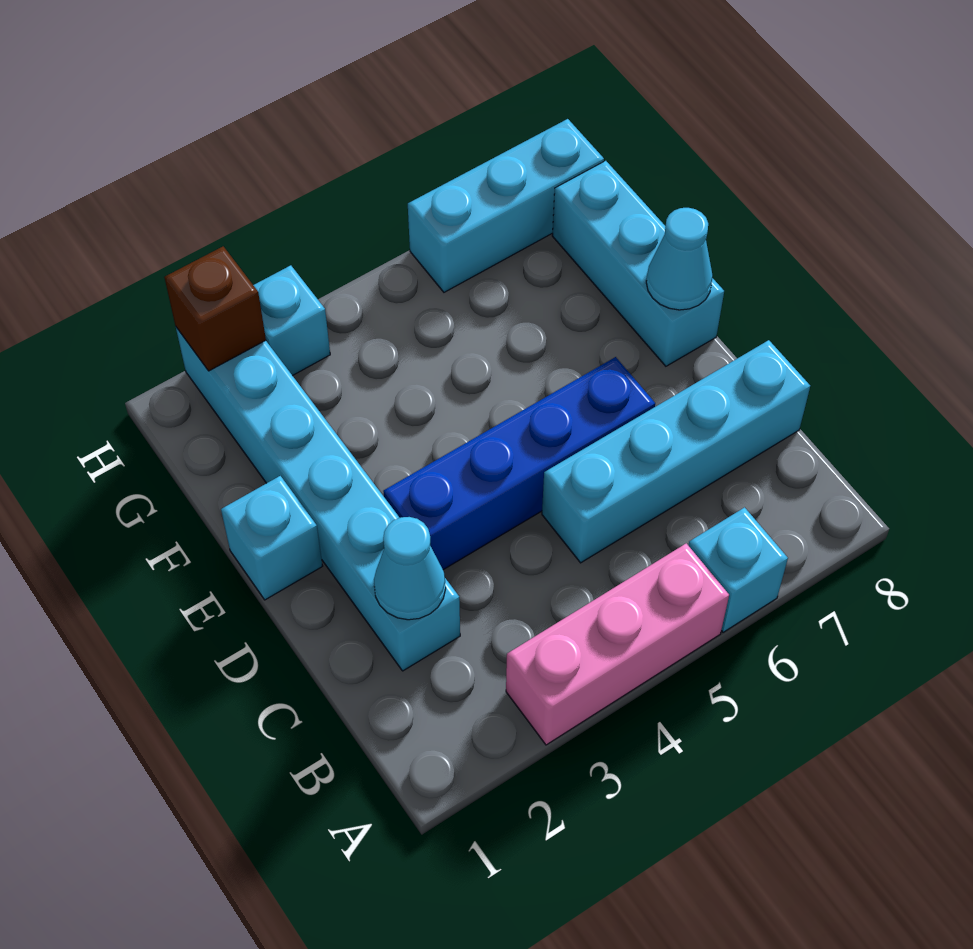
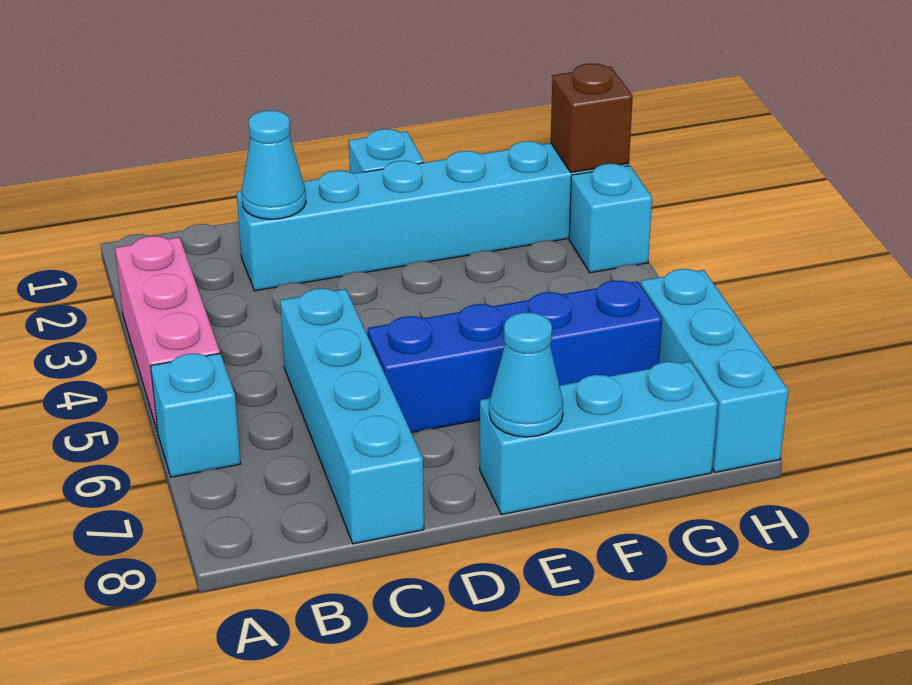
blue brick D3:D6 level 1 -> blue brick D6:G6 level 1

